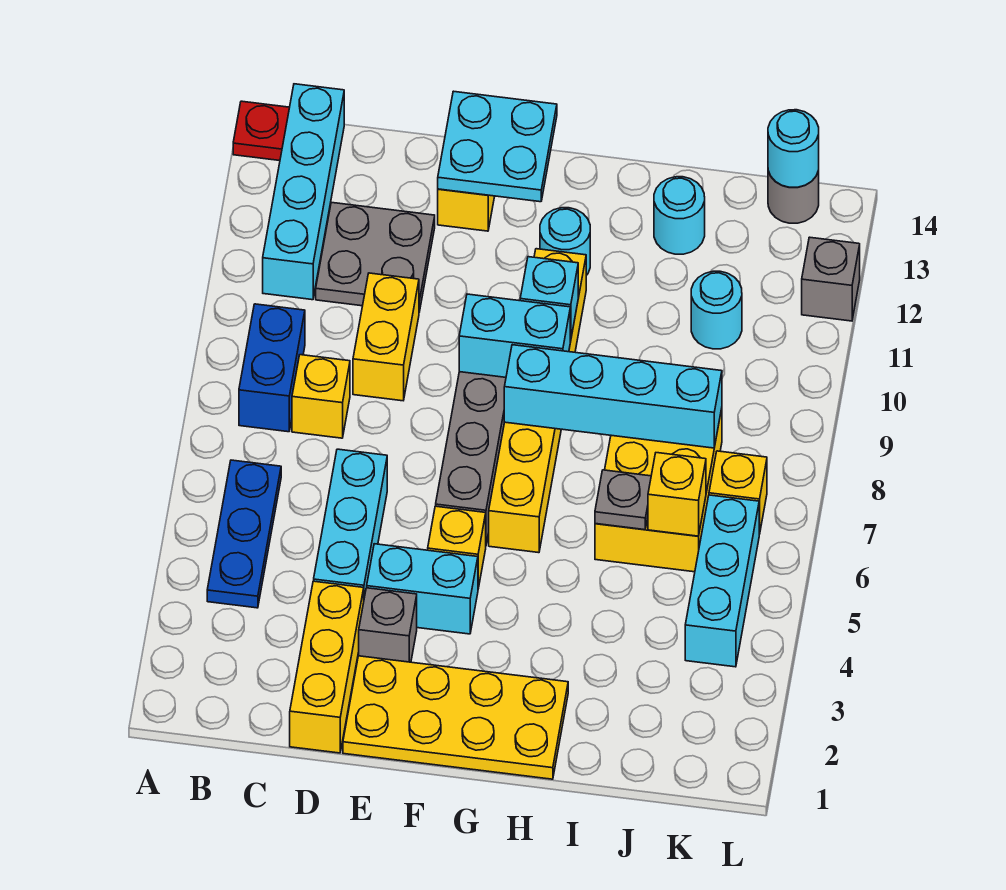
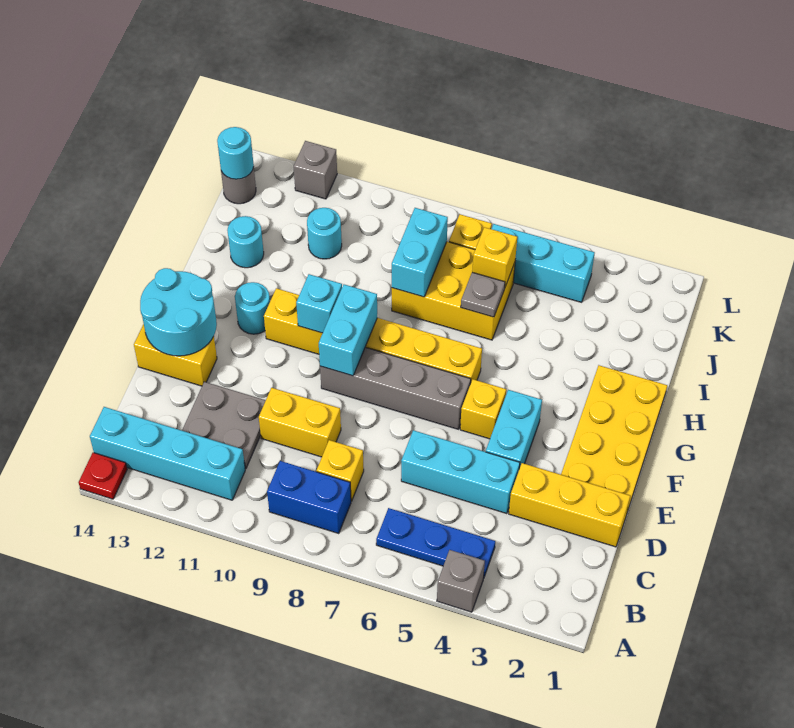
grey brick E3 level 1 -> grey brick A4 level 1
cyan plate E13:F14 level 2 -> cyan round brick E13:F14 level 2
cyan brick G8:J8 level 2 -> cyan brick I8:J8 level 2

